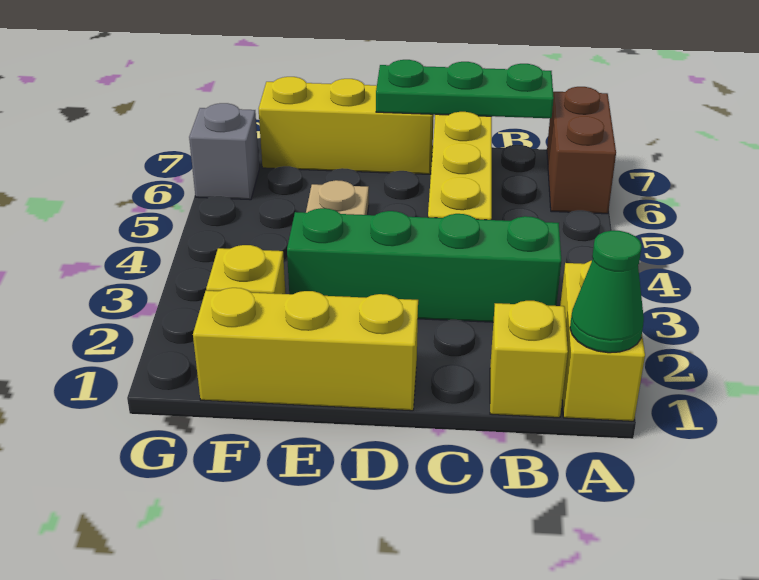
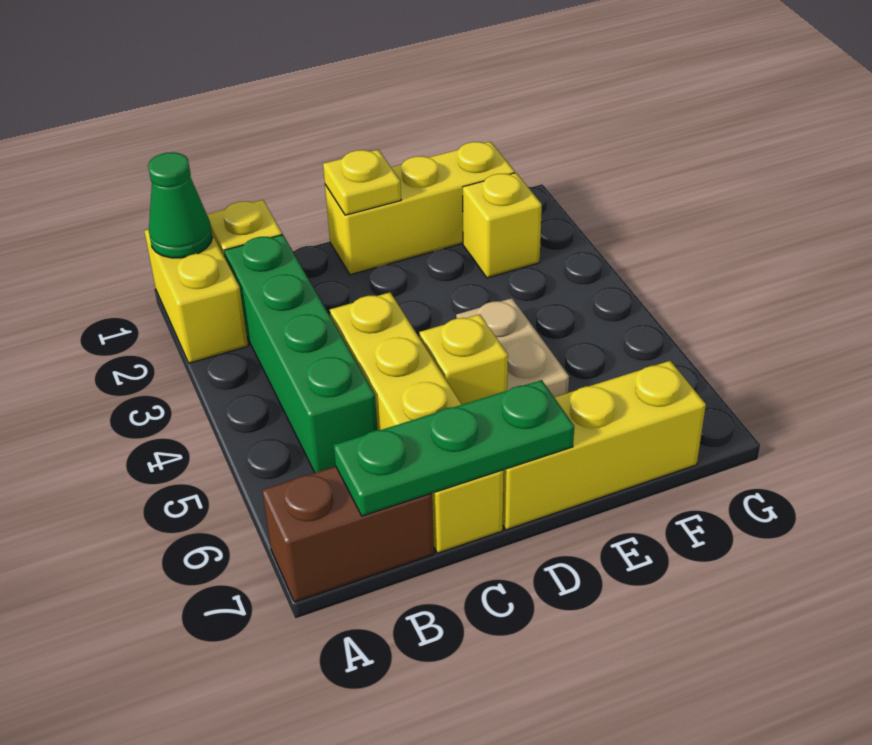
brown brick A6:A7 level 1 -> brown brick A7:B7 level 1
green brick B3:E3 level 1 -> green brick B2:B5 level 1
none -> yellow plate D1 level 2
none -> yellow brick D5 level 1
grey brick G6 level 1 -> none

